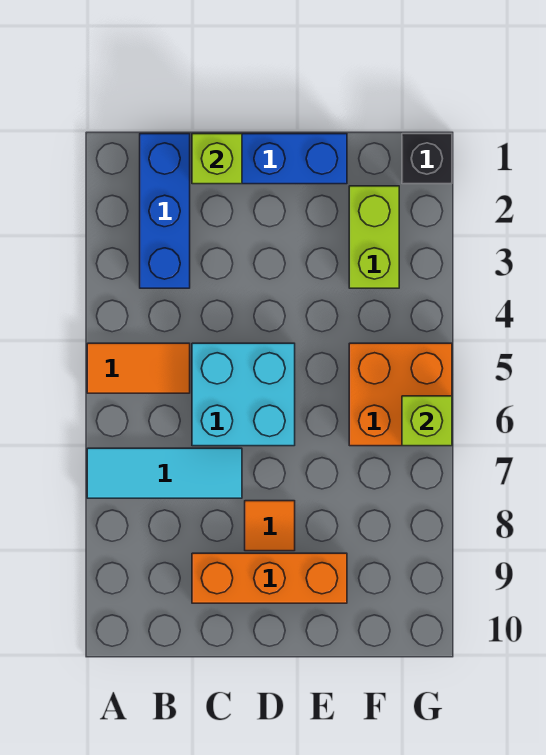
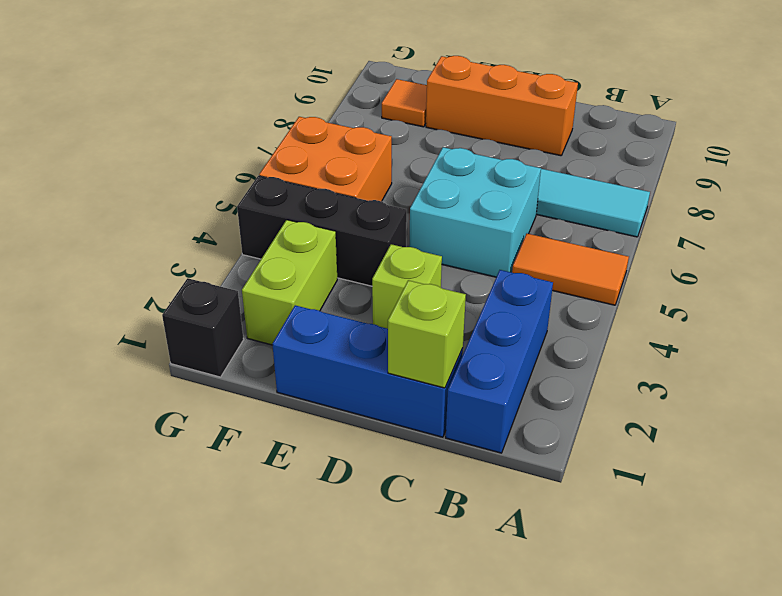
orange tile D8 level 1 -> orange tile F9 level 1
none -> black brick E4:G4 level 1
lime brick G6 level 2 -> lime brick D3 level 1

